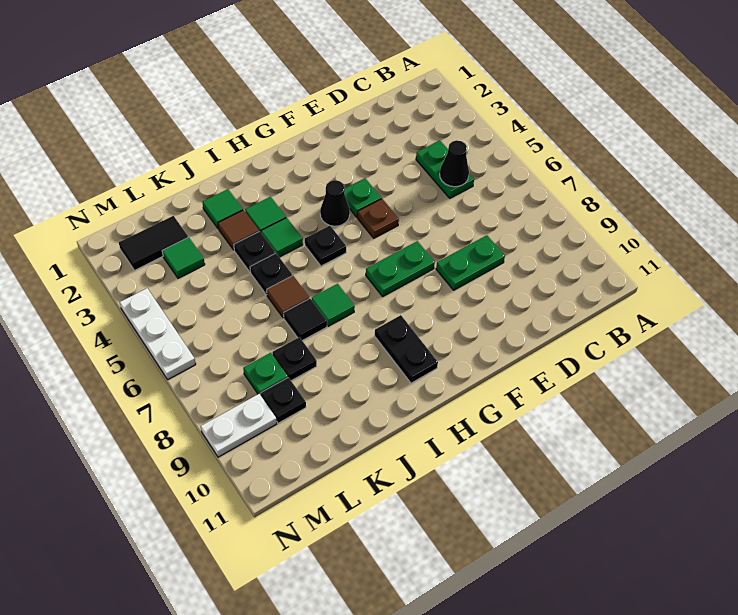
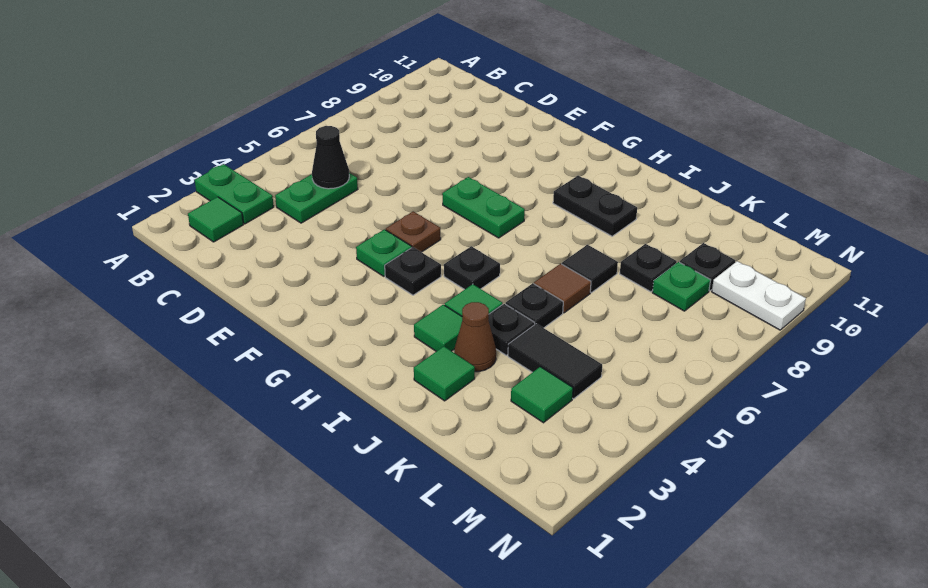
green plate D8:E8 level 1 -> green plate A3:B3 level 1
black cone G4 level 1 -> black plate G4 level 1
black plate H9:H10 level 1 -> black plate H9:I9 level 1
green tile I7 level 1 -> green tile B2 level 1
brown tile J3 level 1 -> brown cone J3 level 1
black tile L2:M2 level 1 -> black tile K4:L4 level 1
white plate N4:N6 level 1 -> none

